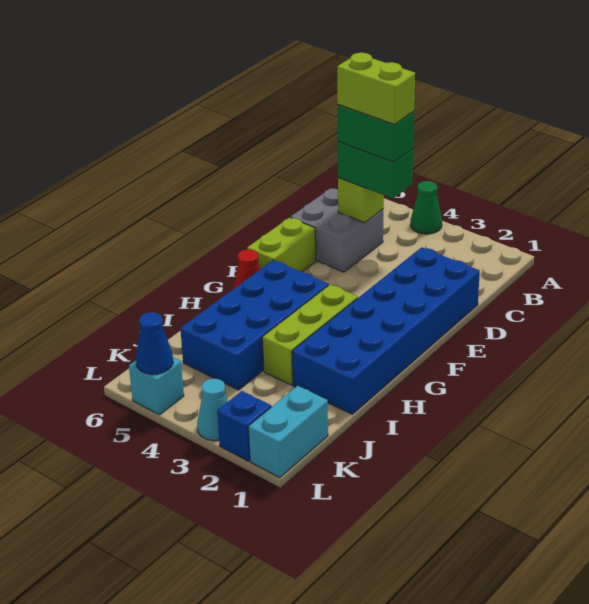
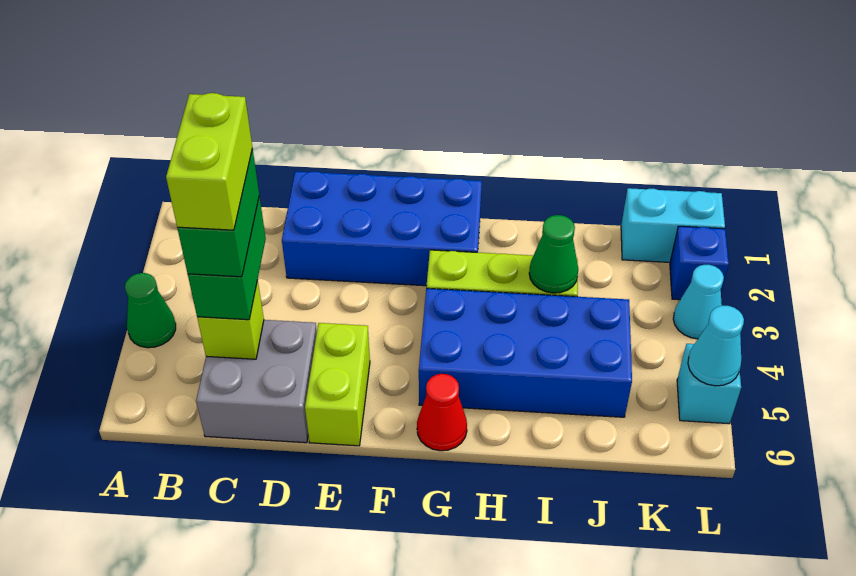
blue brick D1:I2 level 1 -> blue brick D1:G2 level 1
lime brick E6:F6 level 1 -> lime brick E5:E6 level 1
none -> green cone I3 level 2
blue cone L5 level 2 -> cyan cone L5 level 2

